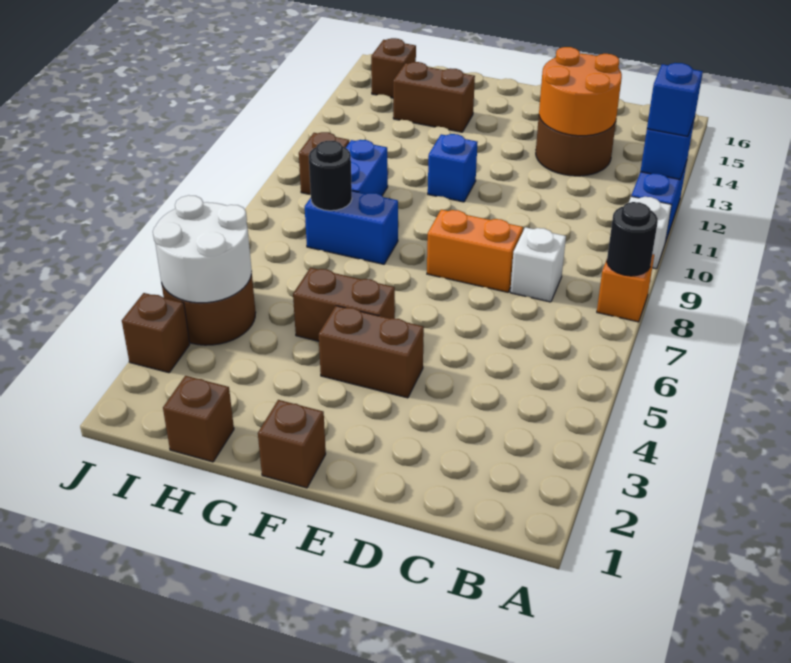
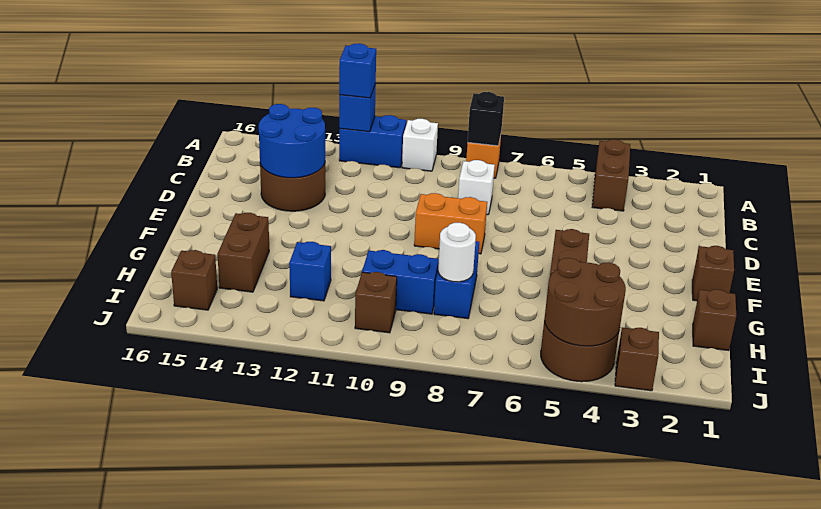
black round brick A8 level 2 -> black brick A8 level 2
orange round brick C13:D14 level 2 -> blue round brick C13:D14 level 2
orange brick D8:E8 level 1 -> orange brick E8:E9 level 1
brown brick E4:F4 level 1 -> brown brick A4:B4 level 1
blue brick F11 level 1 -> blue brick H12 level 1
black round brick H8 level 2 -> white round brick H8 level 2
white round brick I4:J5 level 2 -> brown round brick I4:J5 level 2

